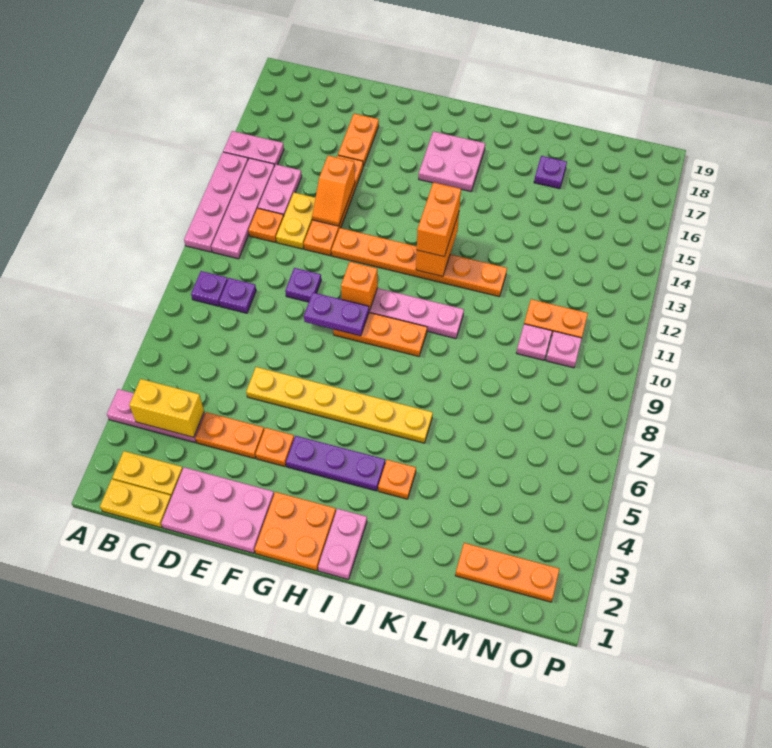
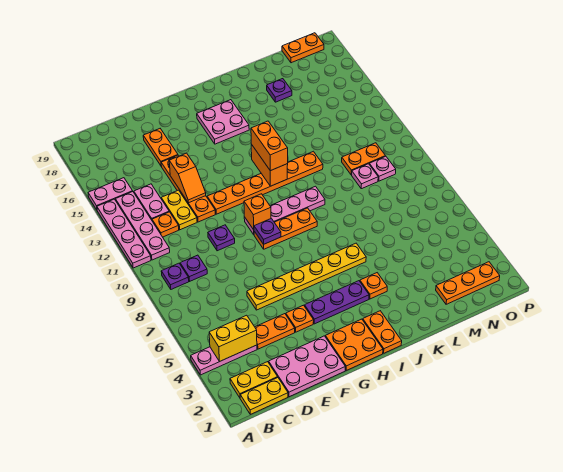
purple plate F9:G9 level 2 -> purple plate G9 level 2
pink plate I1:I2 level 1 -> orange plate I1:I2 level 1
none -> orange plate N19:O19 level 1

